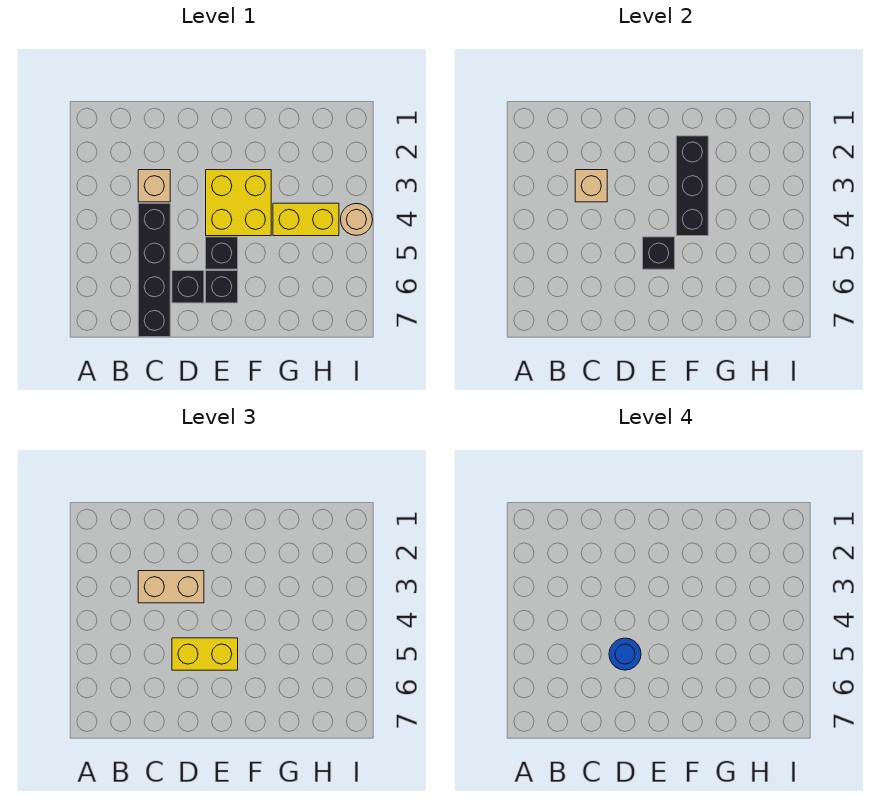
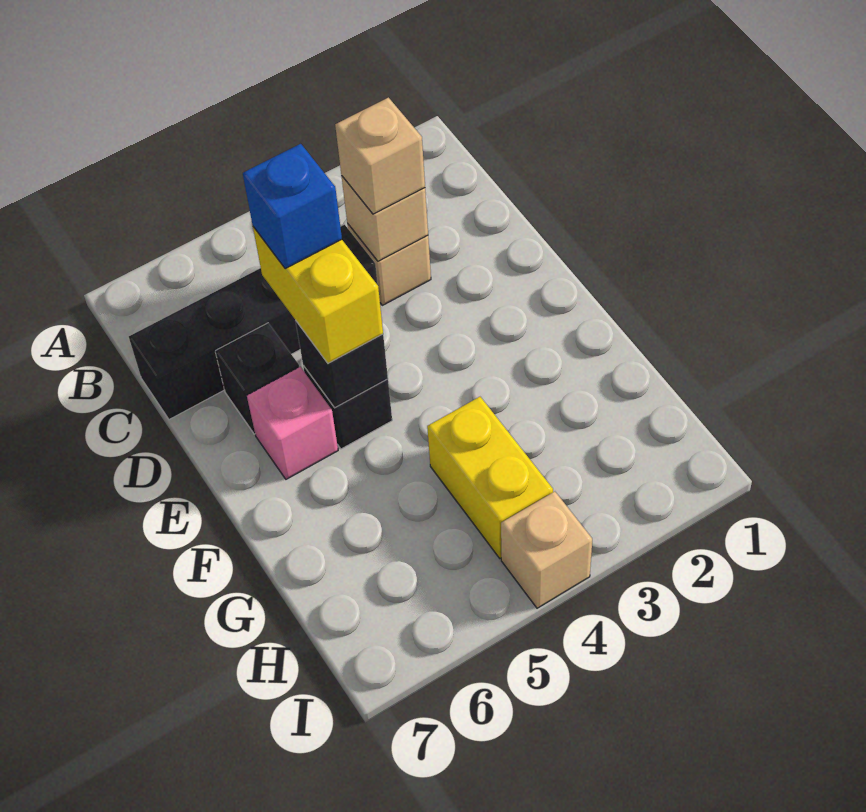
tan brick C3:D3 level 3 -> tan brick C3 level 3
blue round brick D5 level 4 -> blue brick D5 level 4
yellow brick E3:F4 level 1 -> none
black brick E6 level 1 -> pink brick E6 level 1
black brick F2:F4 level 2 -> none
tan round brick I4 level 1 -> tan brick I4 level 1

